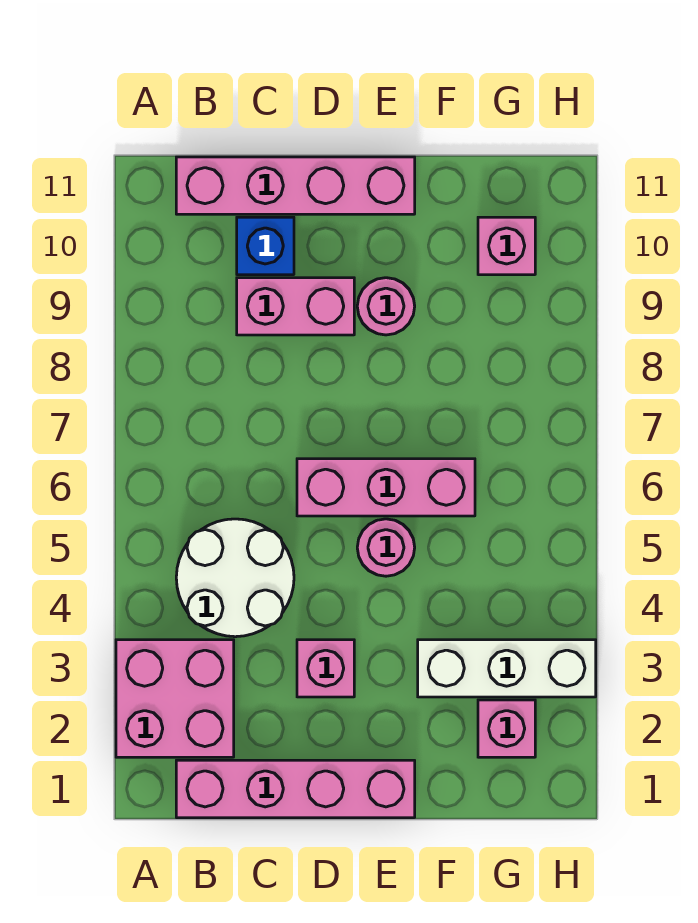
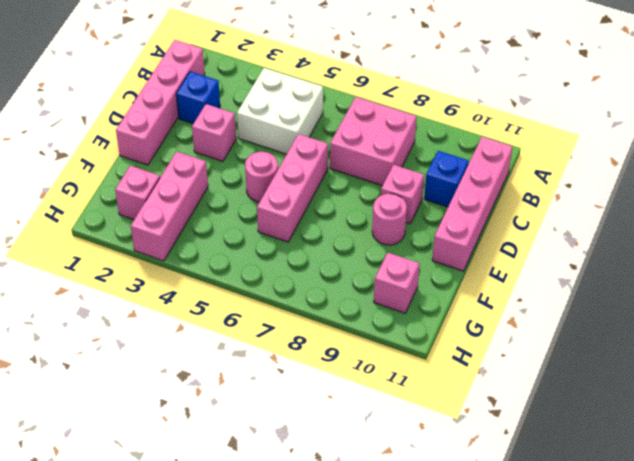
pink brick A2:B3 level 1 -> pink brick B7:C8 level 1
white round brick B4:C5 level 1 -> white brick B4:C5 level 1
none -> blue brick C2 level 1
pink brick C9:D9 level 1 -> pink brick D9 level 1
white brick F3:H3 level 1 -> pink brick F3:H3 level 1

